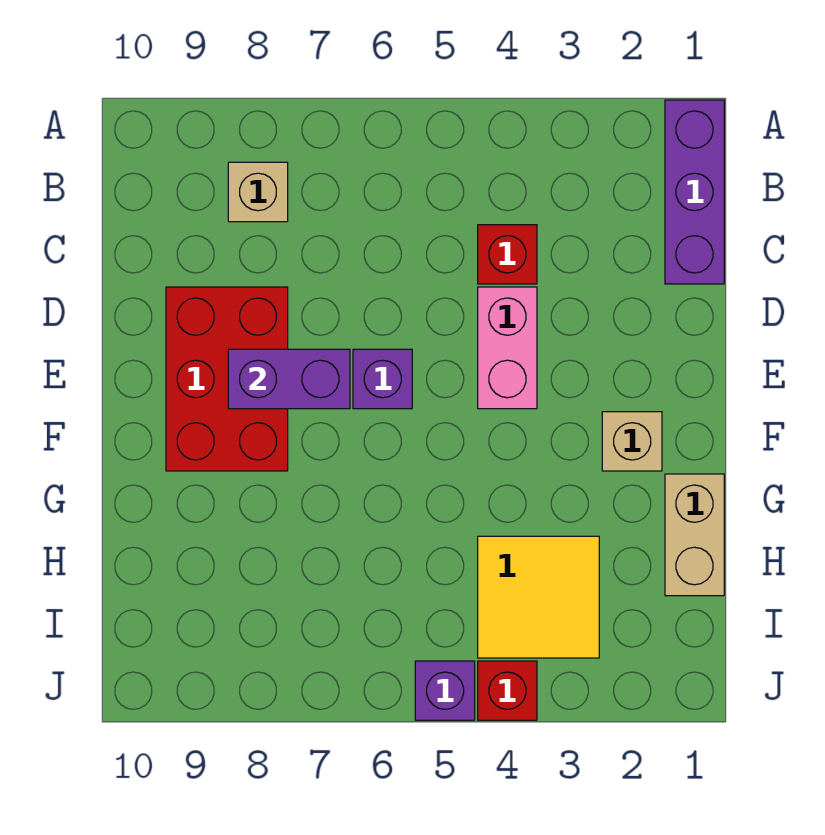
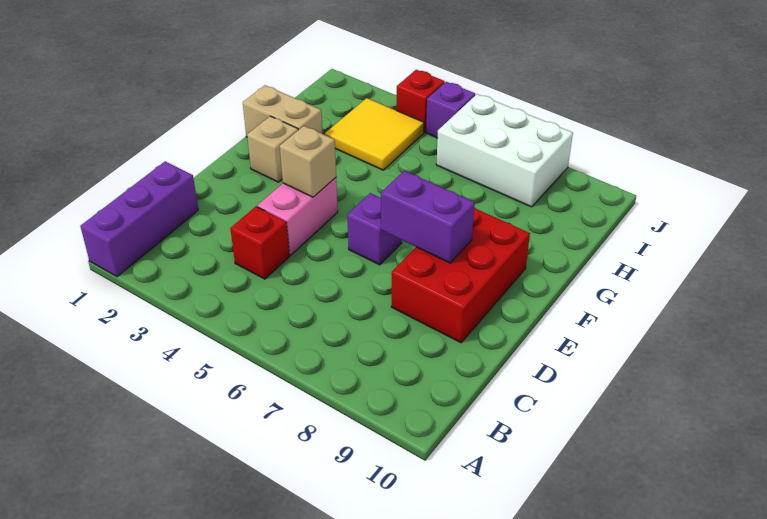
tan brick B8 level 1 -> tan brick E4 level 2
tan brick G1:H1 level 1 -> tan brick G1:G2 level 1
none -> white brick I6:J8 level 1

